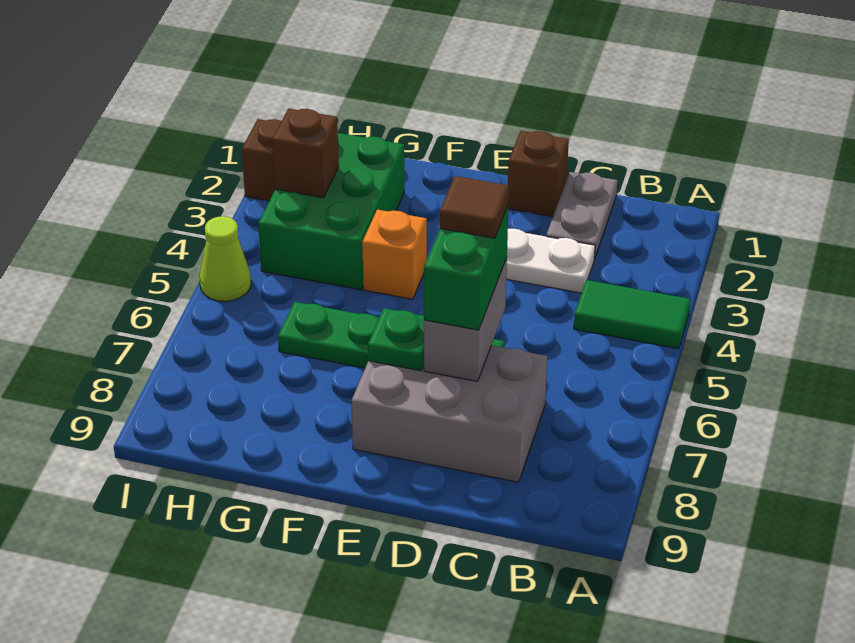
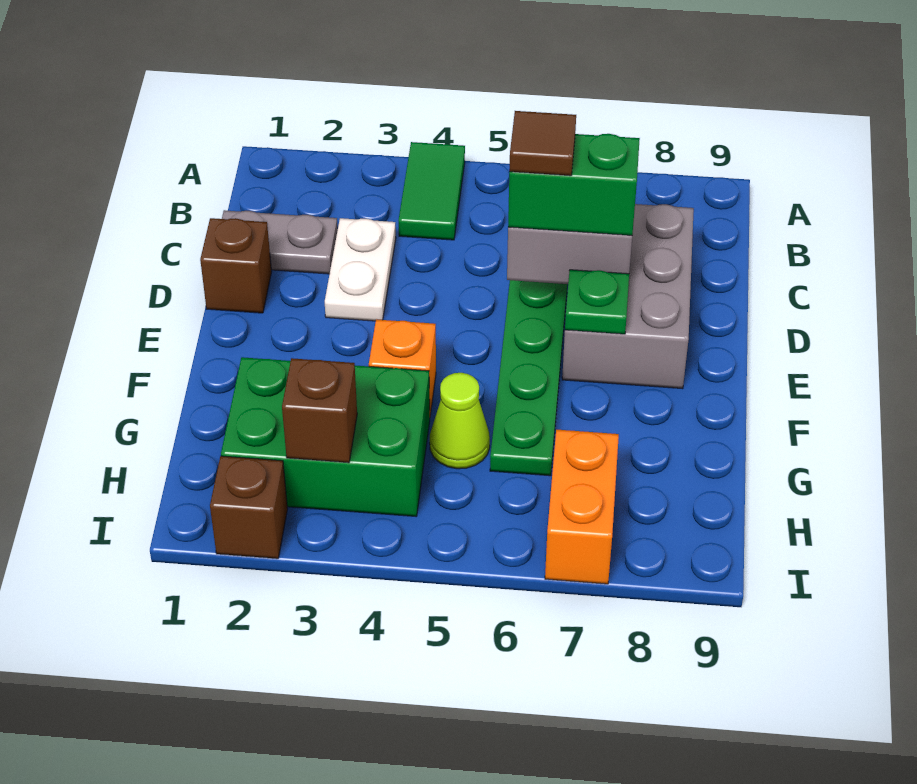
none -> orange brick H7:I7 level 1
lime cone I5 level 1 -> lime cone G5 level 1

